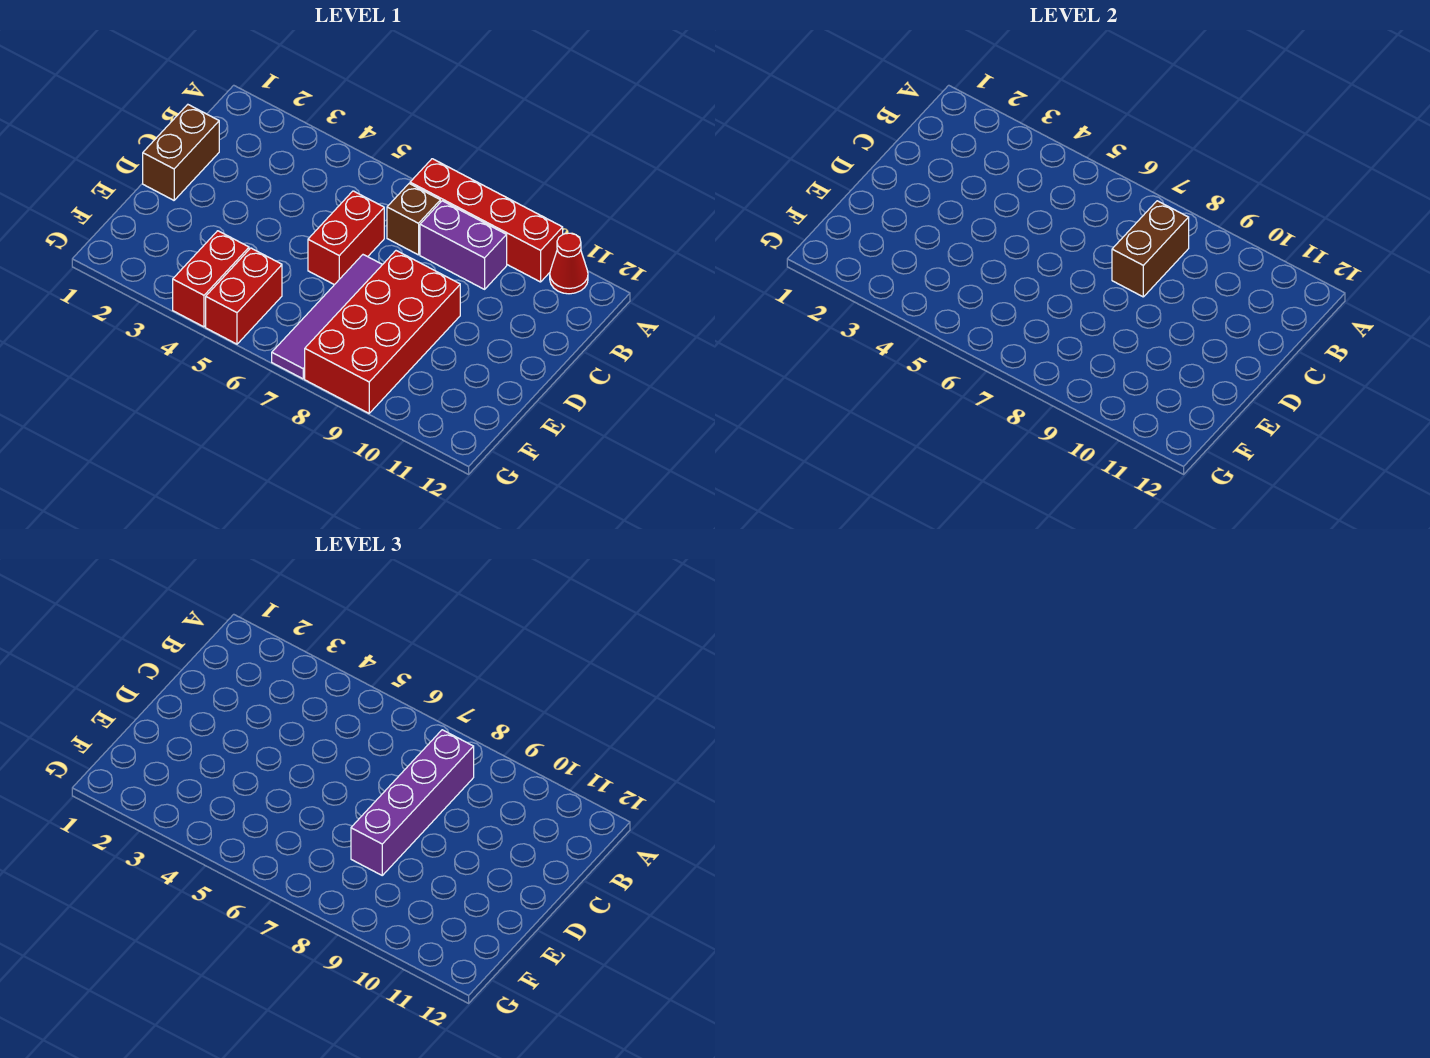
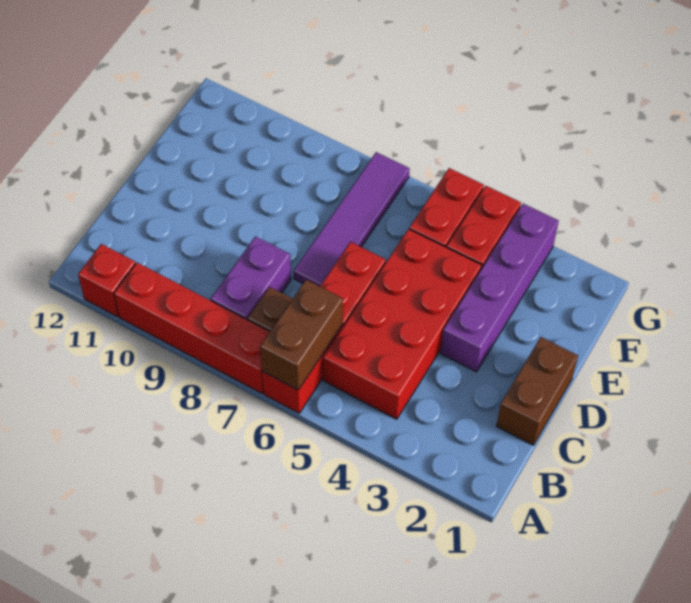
red cone A11 level 1 -> red brick A11 level 1
purple brick B8:B9 level 1 -> purple brick B8:C8 level 1
brown brick B8:C8 level 2 -> brown brick A6:B6 level 2
purple brick B8:E8 level 3 -> purple brick D3:G3 level 1
red brick C6:D6 level 1 -> red brick A6:D6 level 1
red brick D8:G9 level 1 -> red brick B4:E5 level 1

